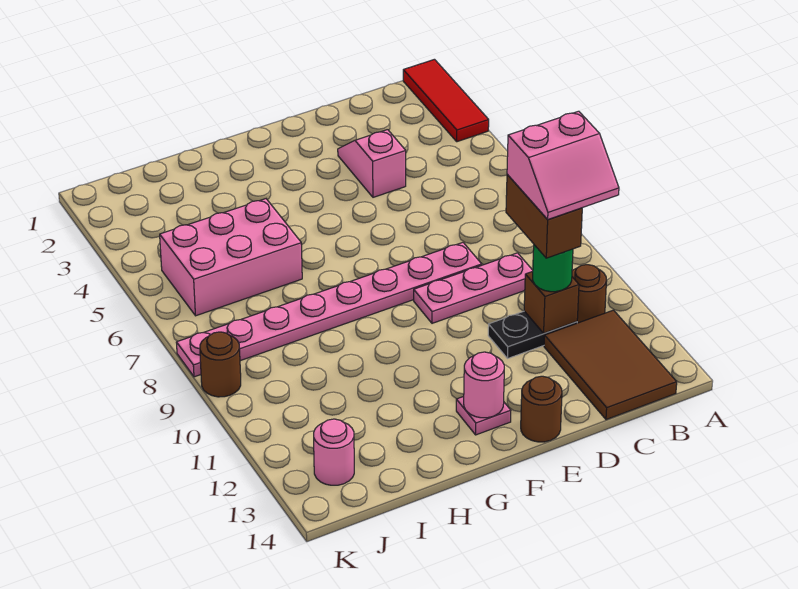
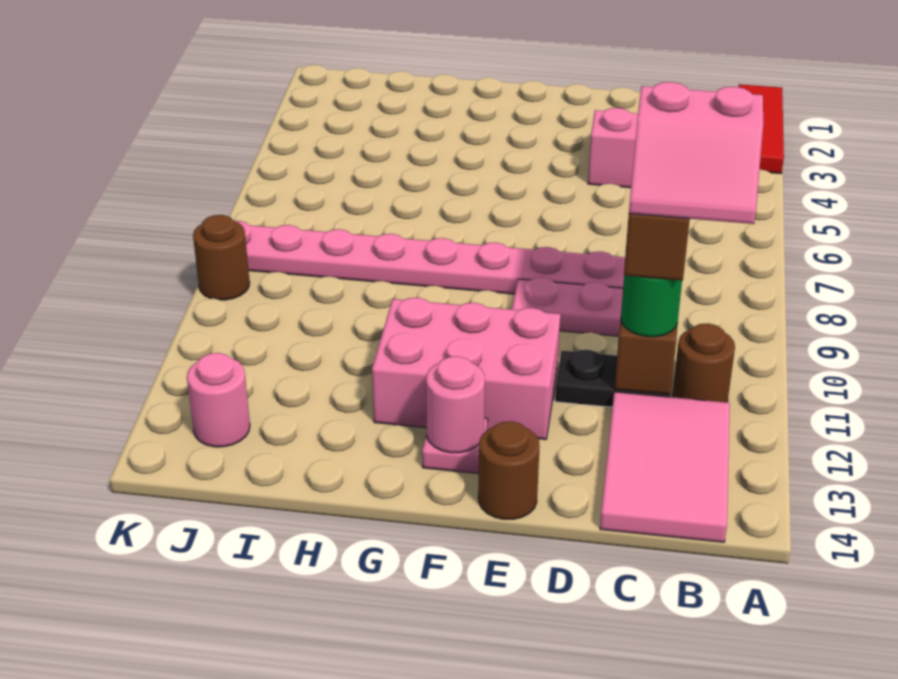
brown tile B12:C14 level 1 -> pink tile B12:C14 level 1
pink brick H5:J6 level 1 -> pink brick E11:G12 level 1

